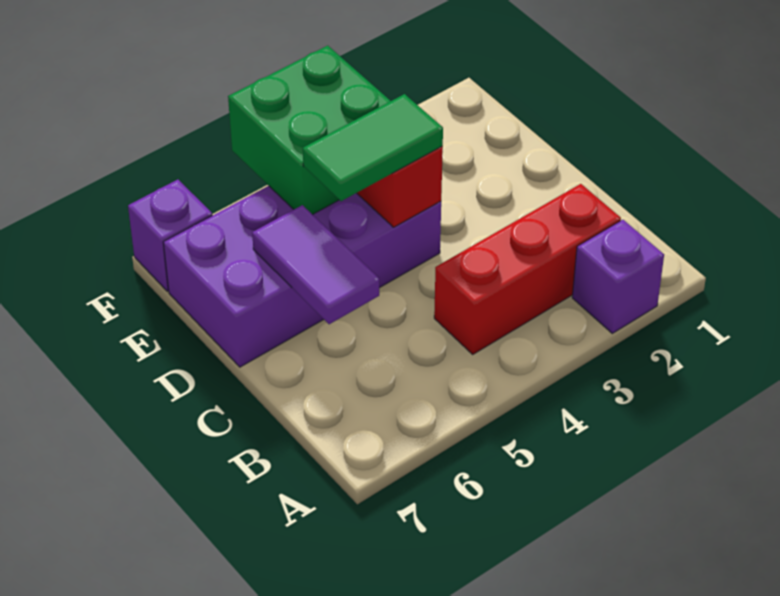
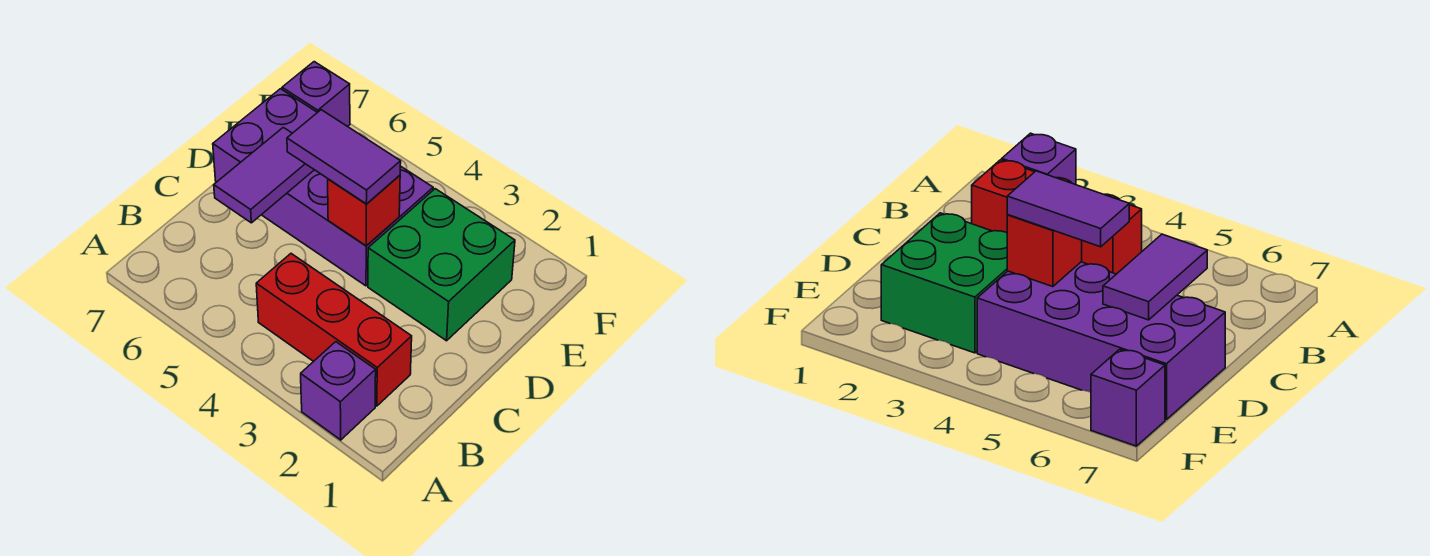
green tile D4:D5 level 3 -> purple tile D4:D5 level 3
green brick E4:F5 level 2 -> green brick D2:E3 level 1

